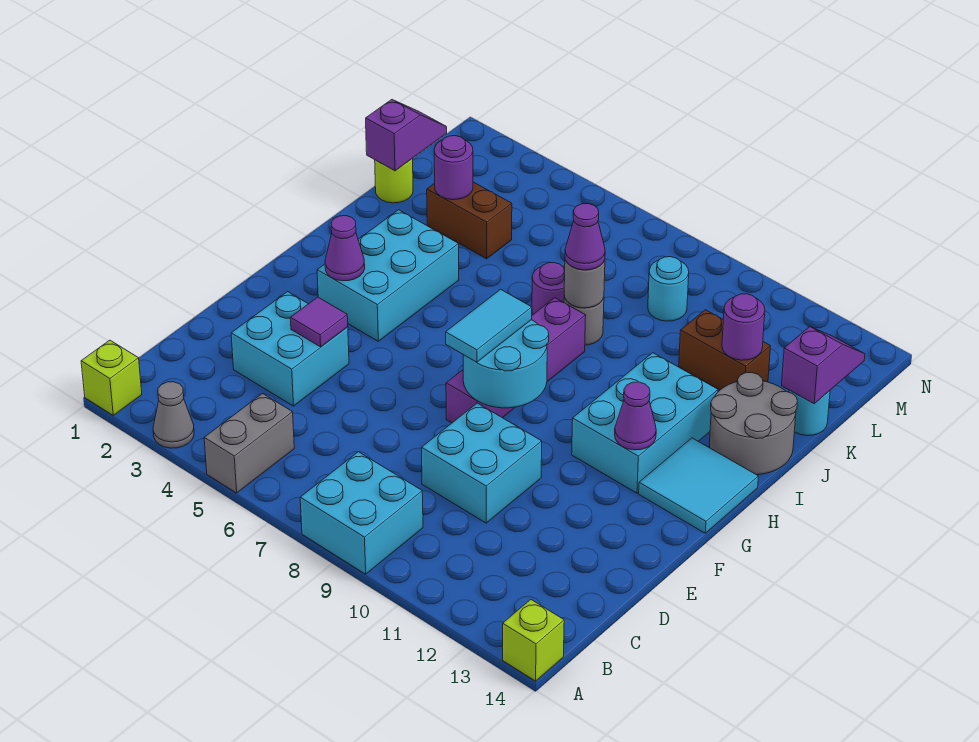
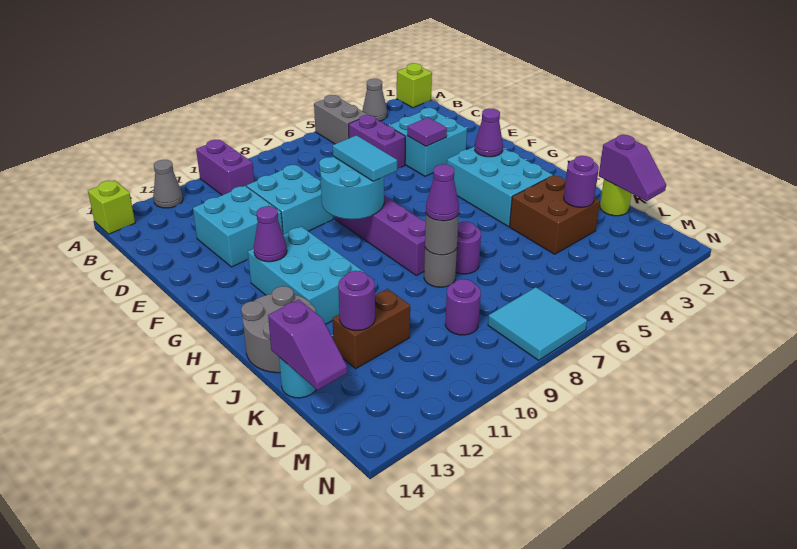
cyan brick A8:B9 level 1 -> cyan brick D11:E12 level 1
none -> purple brick A10:B10 level 1
none -> grey cone A12 level 1
none -> purple brick C5:D5 level 1
cyan tile G13:H14 level 1 -> cyan tile M7:N8 level 1
brown brick K3:K4 level 1 -> brown brick J3:K4 level 1
cyan round brick L9 level 1 -> purple round brick L9 level 1

